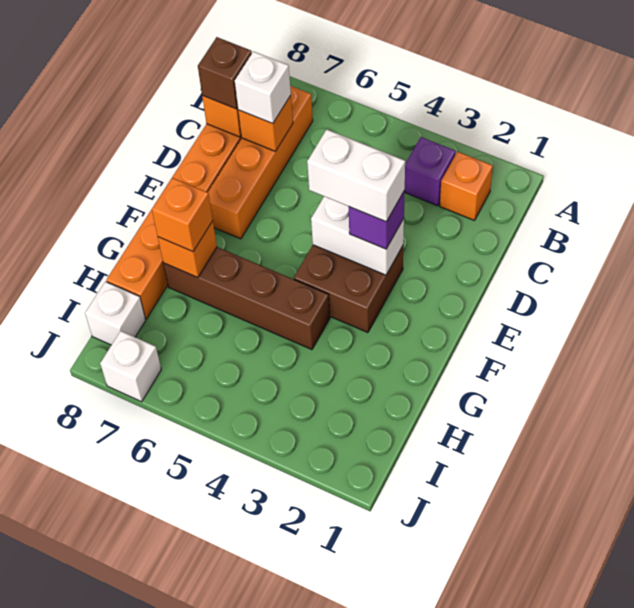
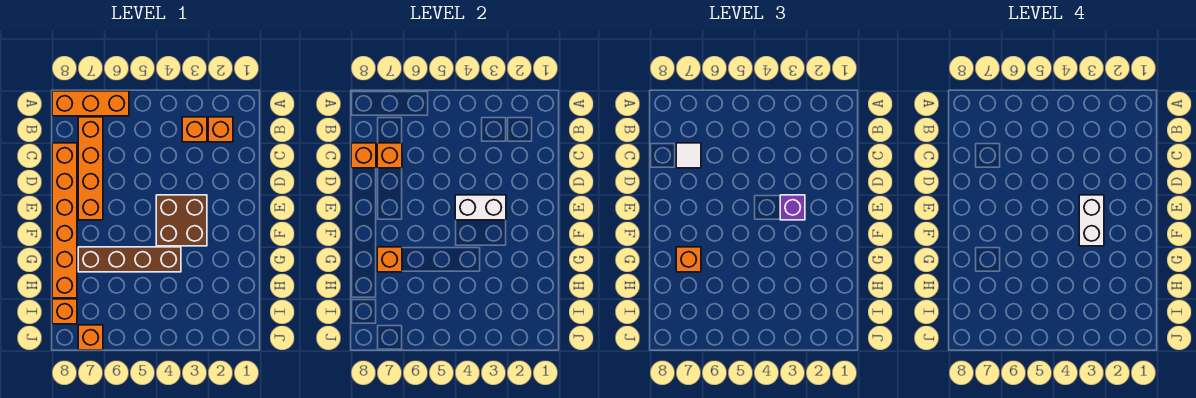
none -> orange brick A6:A8 level 1
purple brick B3 level 1 -> orange brick B3 level 1
white brick C7 level 3 -> white tile C7 level 3
brown brick C8 level 3 -> none
white brick E3:E4 level 4 -> white brick E3:F3 level 4
white brick I8 level 1 -> orange brick I8 level 1
white brick J7 level 1 -> orange brick J7 level 1

